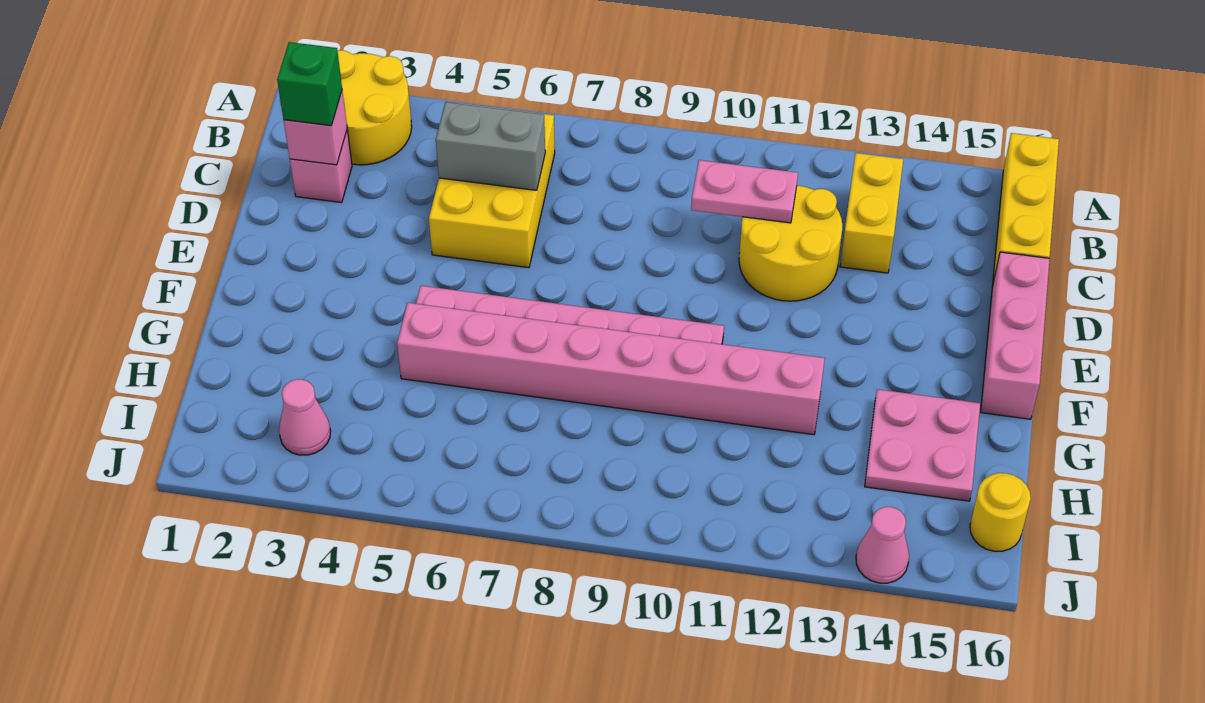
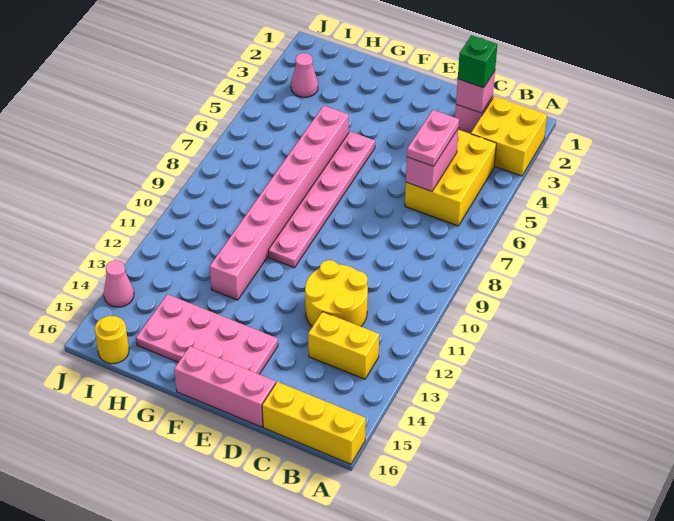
yellow round brick A2:B3 level 1 -> yellow brick A2:B3 level 1
yellow brick B5:D6 level 1 -> yellow brick B4:C6 level 1
grey brick C5:C6 level 2 -> pink brick C5:C6 level 2
pink plate C10:C11 level 2 -> pink plate C5:C6 level 3
pink plate G14:H15 level 1 -> pink plate E14:H15 level 1

